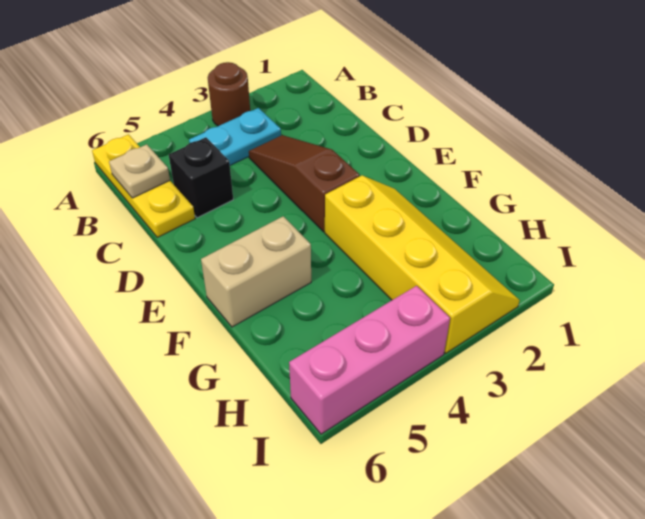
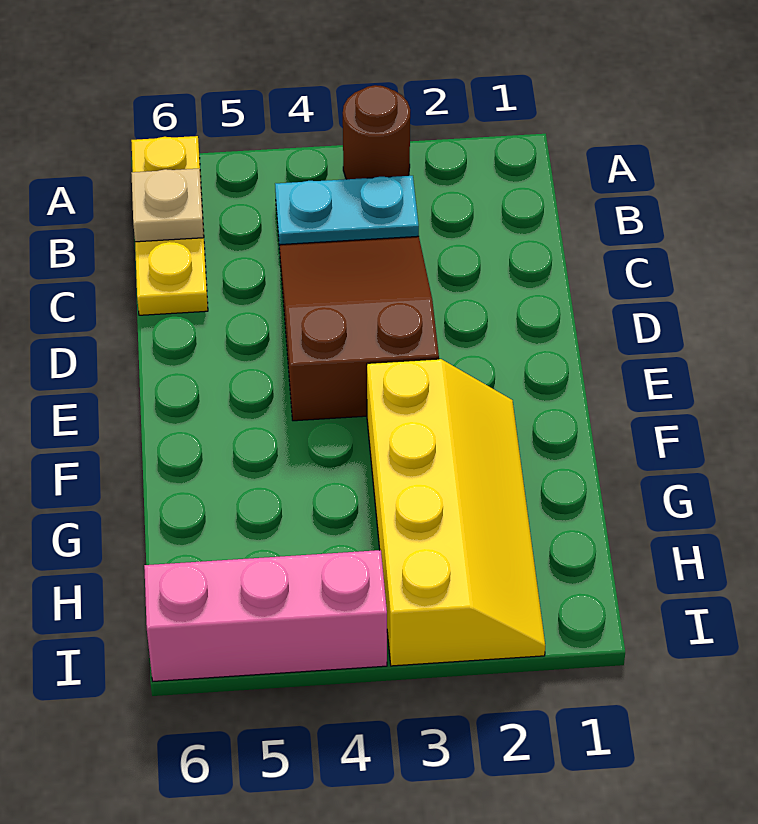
brown slope C3:E3 level 1 top E -> brown slope C3:E4 level 1 top E
black brick C5 level 1 -> none
tan brick F5:F6 level 1 -> none

